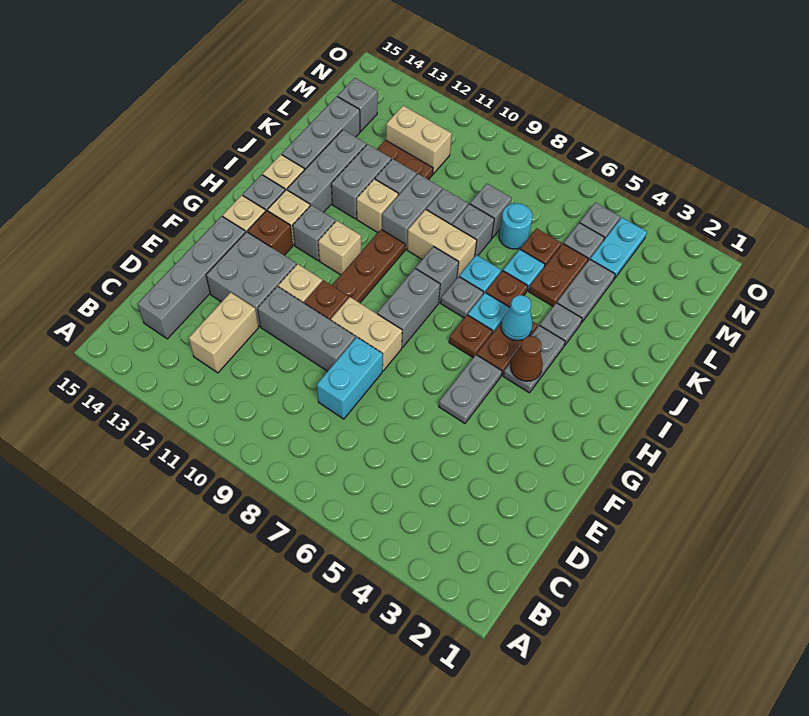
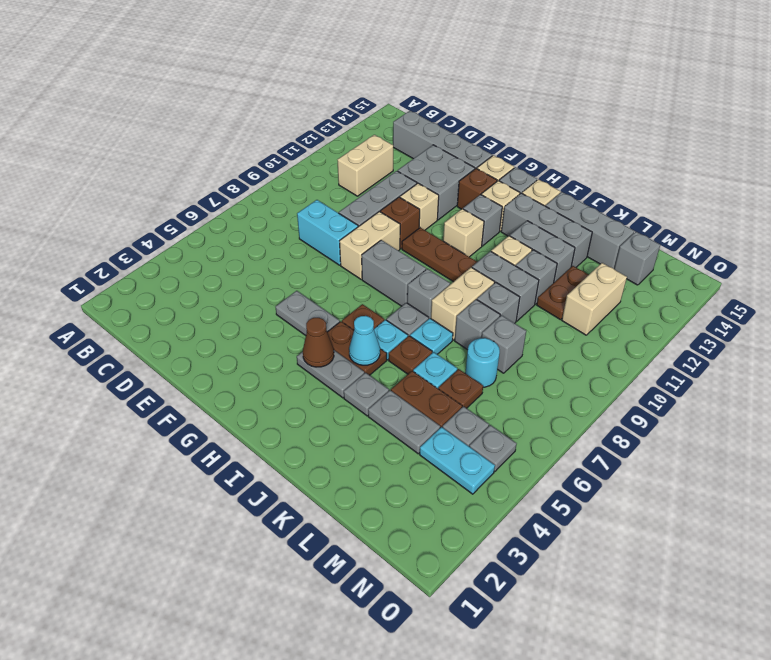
tan brick C12:D12 level 1 -> tan brick C11:C12 level 1

